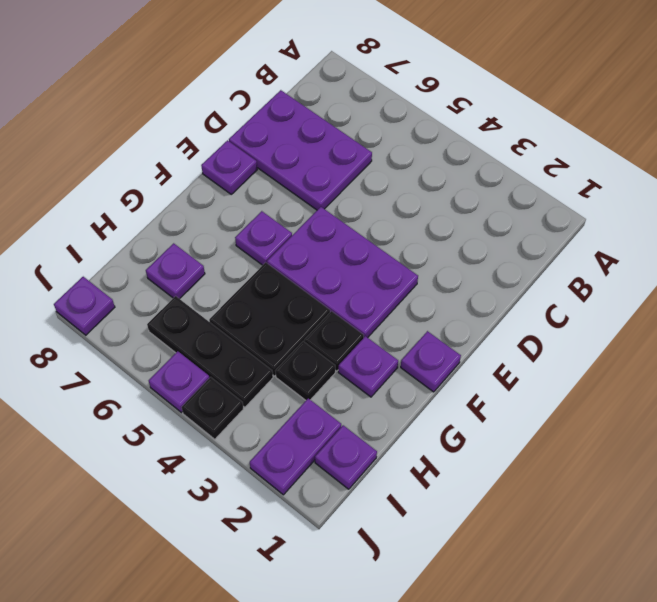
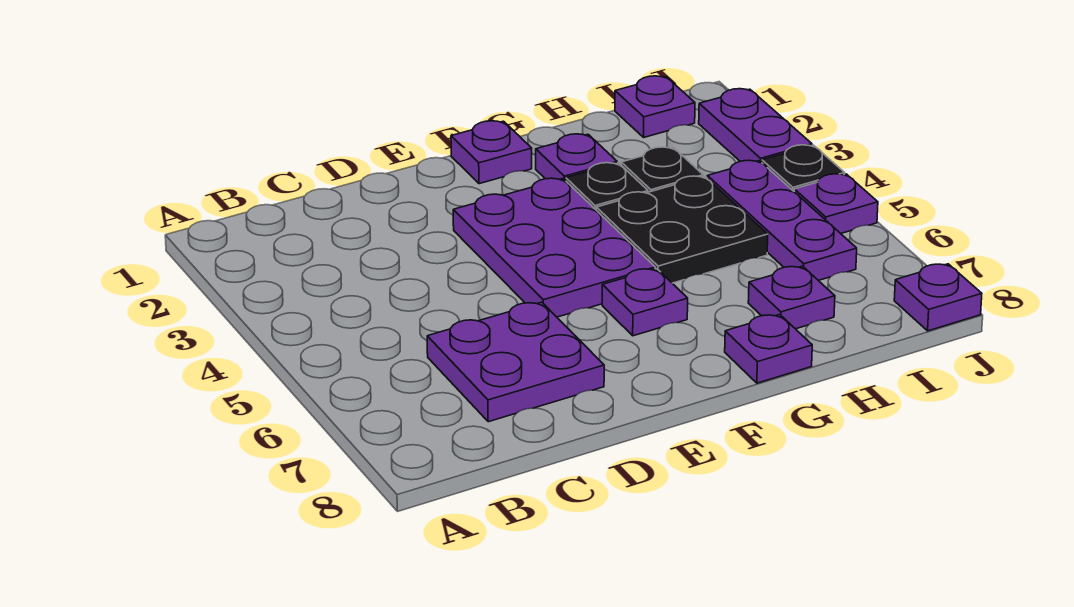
purple plate C6:D8 level 1 -> purple plate C6:D7 level 1
purple plate E8 level 1 -> purple plate G8 level 1
purple plate I2:J2 level 1 -> purple plate J2:J3 level 1
black plate I4:I6 level 1 -> purple plate I4:I6 level 1

